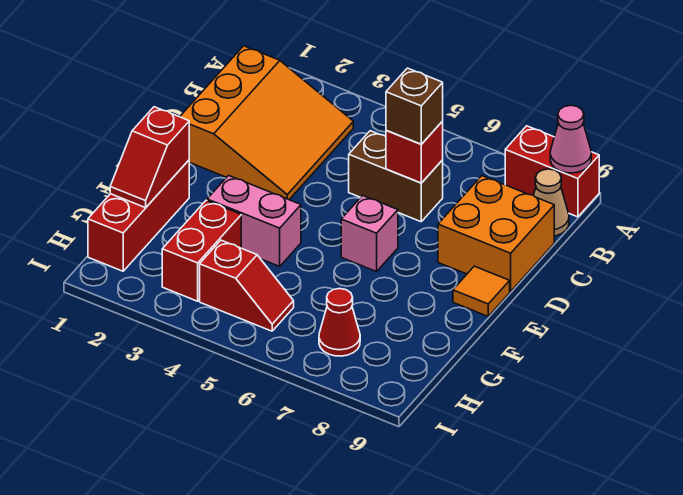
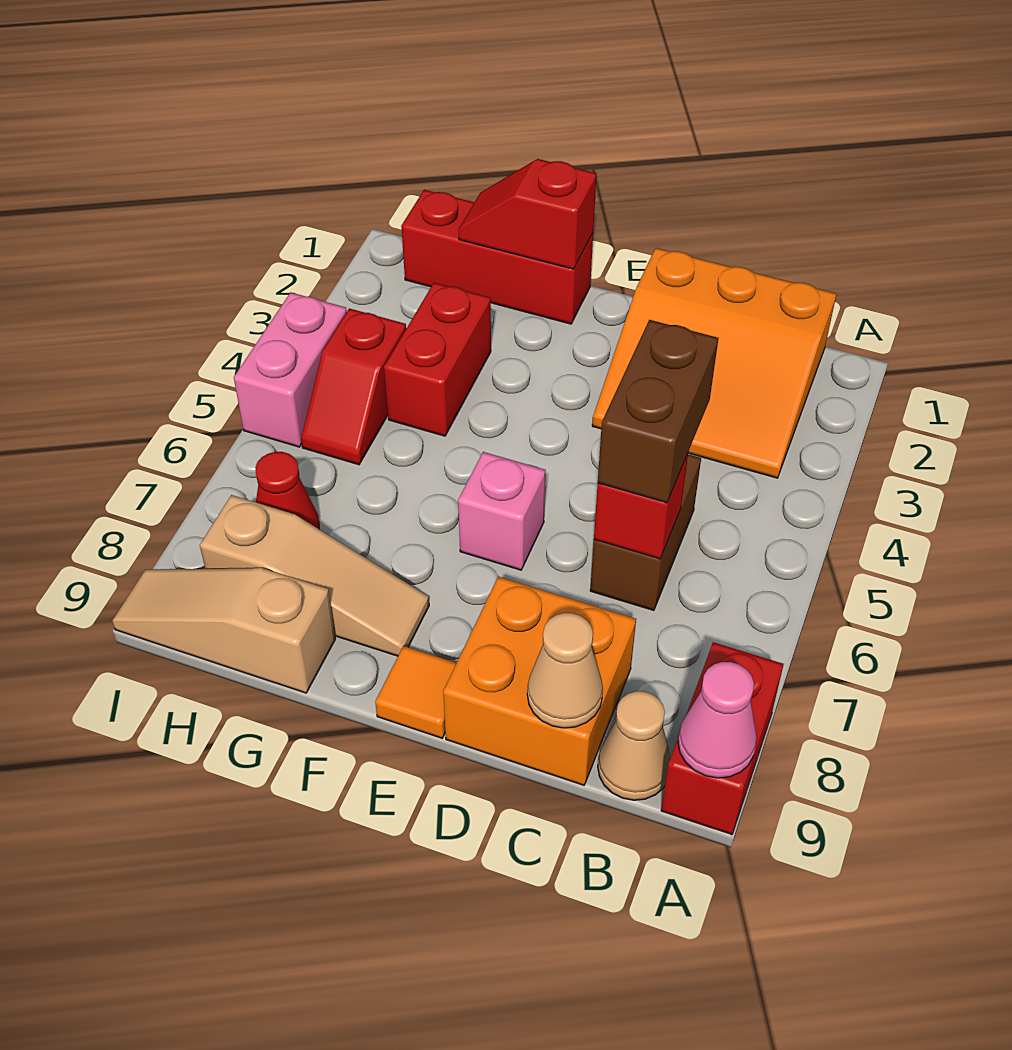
brown brick C6 level 3 -> brown brick C5:C6 level 3
none -> tan cone C9 level 2
pink brick F3:F4 level 1 -> pink brick I4:I5 level 1
none -> tan slope F8:H8 level 1 top H
red brick G3:H3 level 1 -> red brick G3:G4 level 1
none -> tan slope G9:I9 level 1 top G

